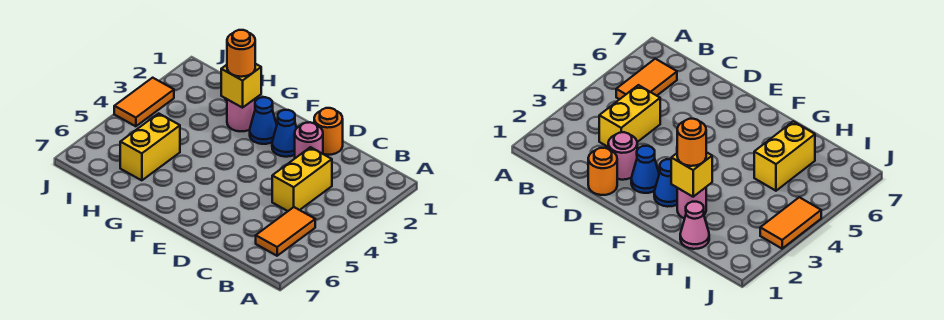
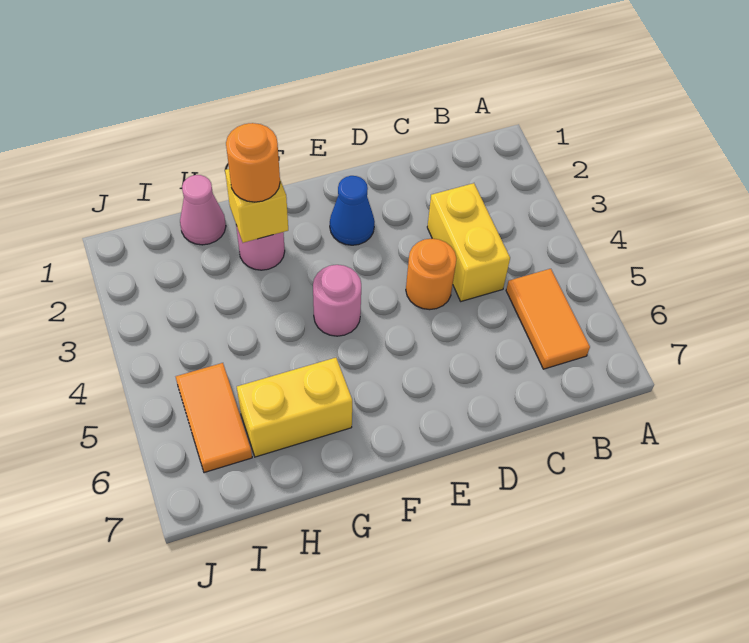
orange round brick D1 level 1 -> orange round brick D4 level 1
pink round brick D2 level 1 -> pink round brick F4 level 1
blue cone F2 level 1 -> none
yellow brick H5:H6 level 1 -> yellow brick G6:H6 level 1
orange tile J3:J4 level 1 -> orange tile I5:I6 level 1

